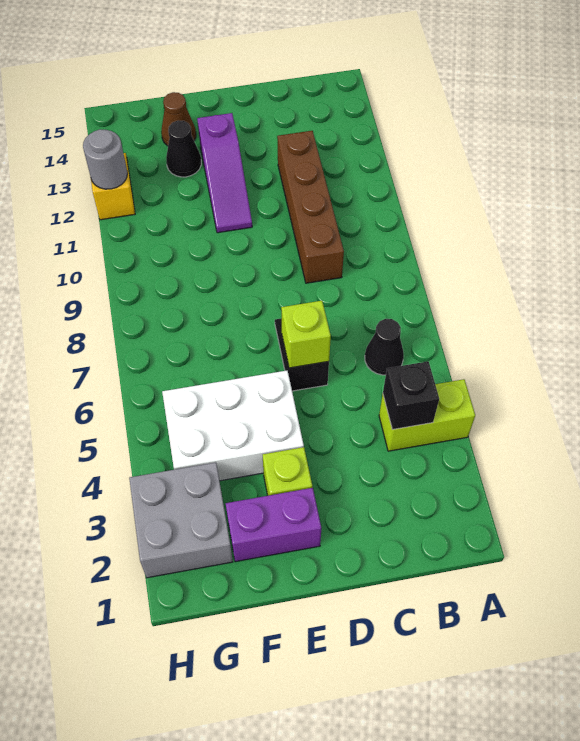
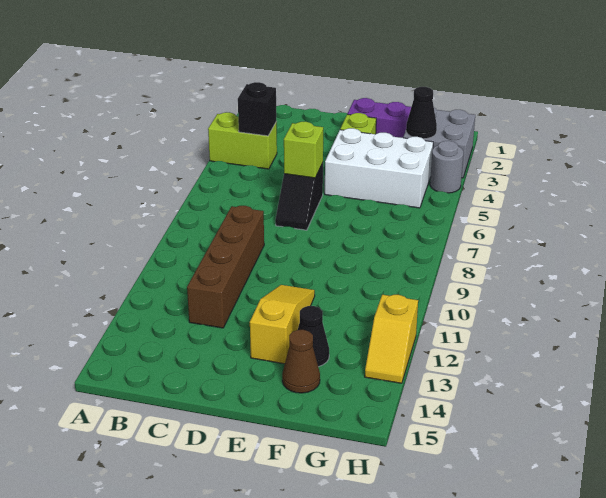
black cone B6 level 1 -> black cone G3 level 2
purple slope E11:E13 level 1 top 13 -> yellow slope E11:E13 level 1 top 13
grey round brick H12 level 2 -> grey round brick H4 level 1

